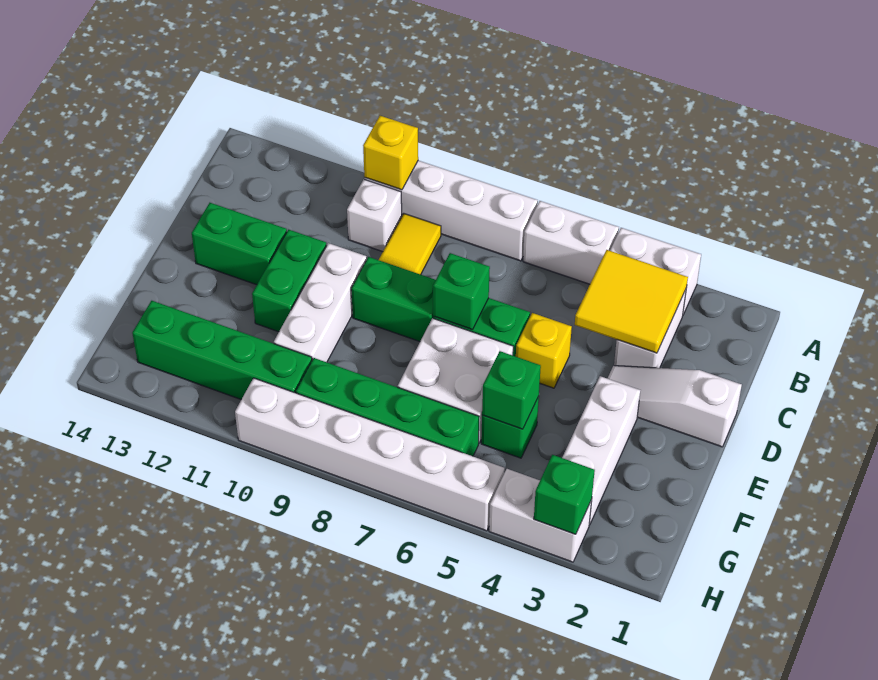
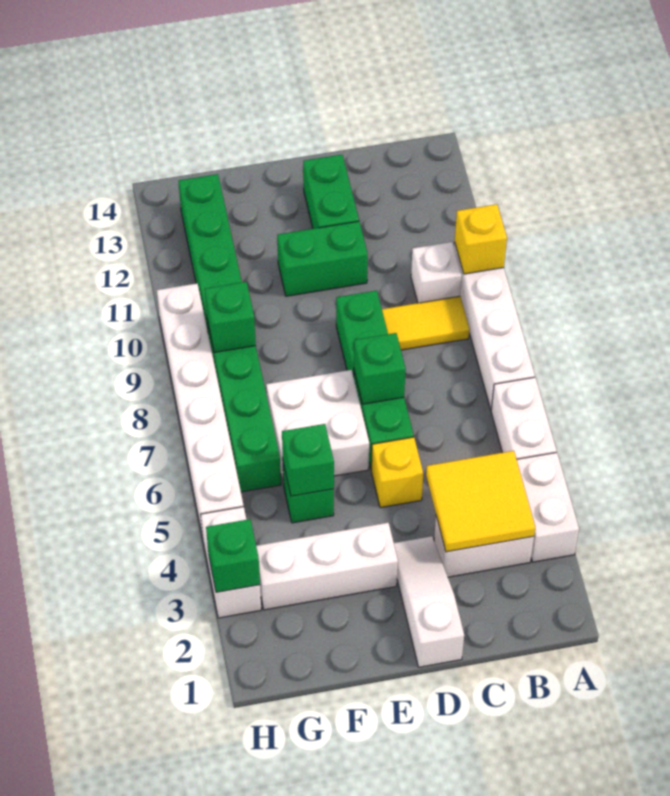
white brick D10:F10 level 1 -> none
none -> green brick G9 level 2

